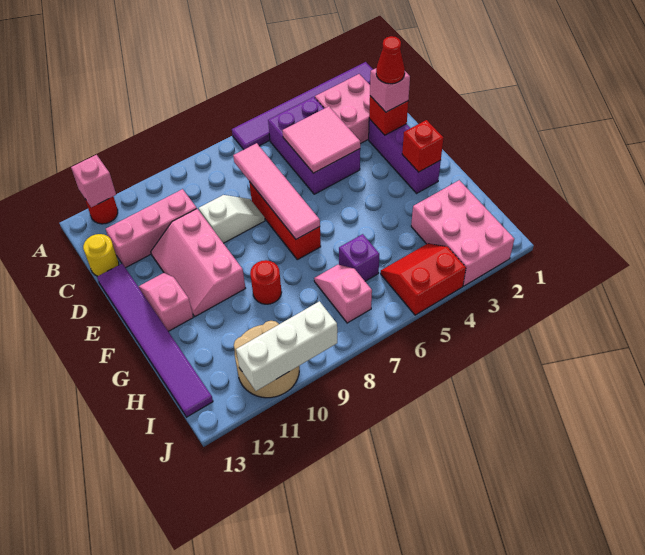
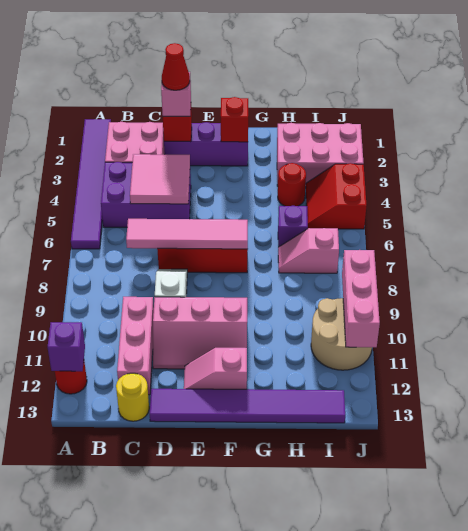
pink brick A12 level 2 -> purple brick A12 level 2
red round brick G9 level 1 -> red round brick H4 level 1
white brick J9:J11 level 2 -> pink brick J9:J11 level 2

